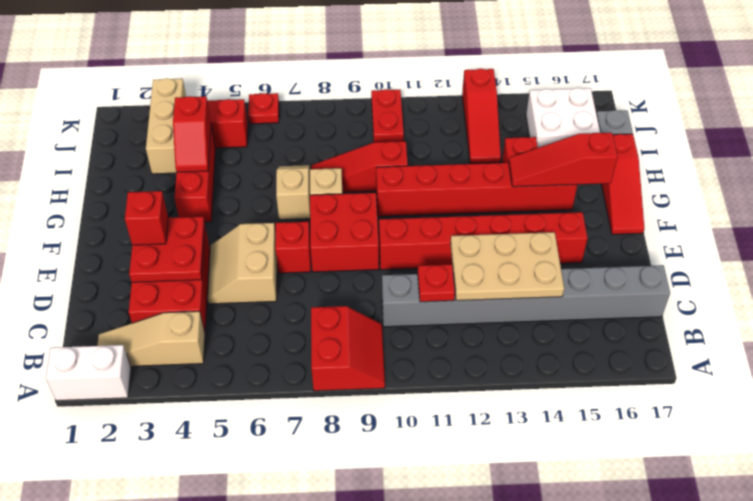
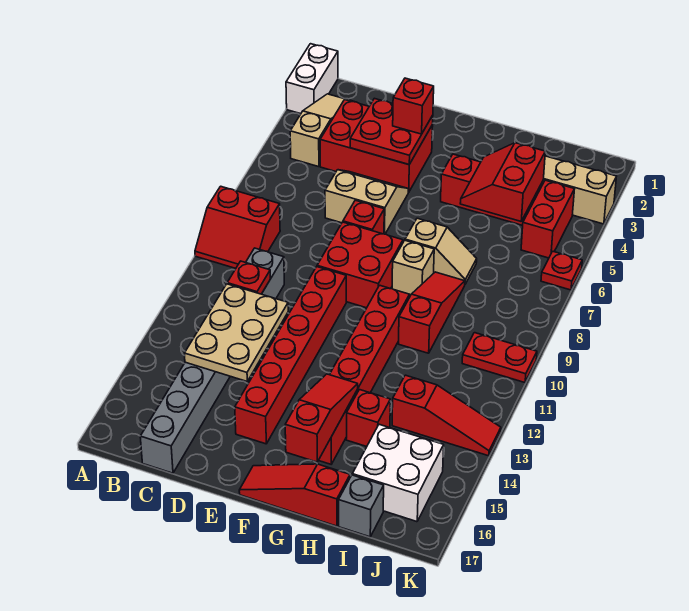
red slope H4:I4 level 2 top I -> red slope H4:I5 level 2 top I
red slope I13:K13 level 1 top K -> red slope I13:K13 level 1 top I

